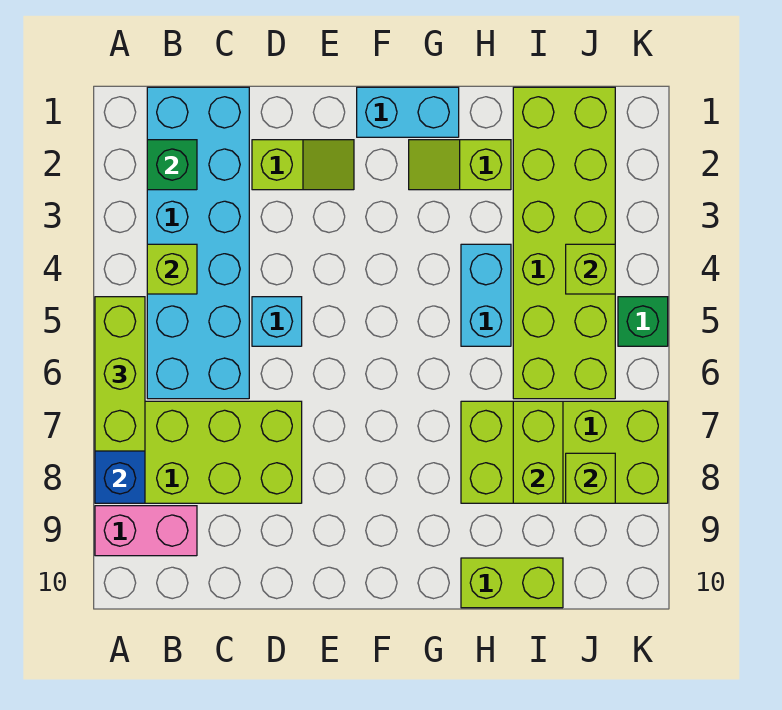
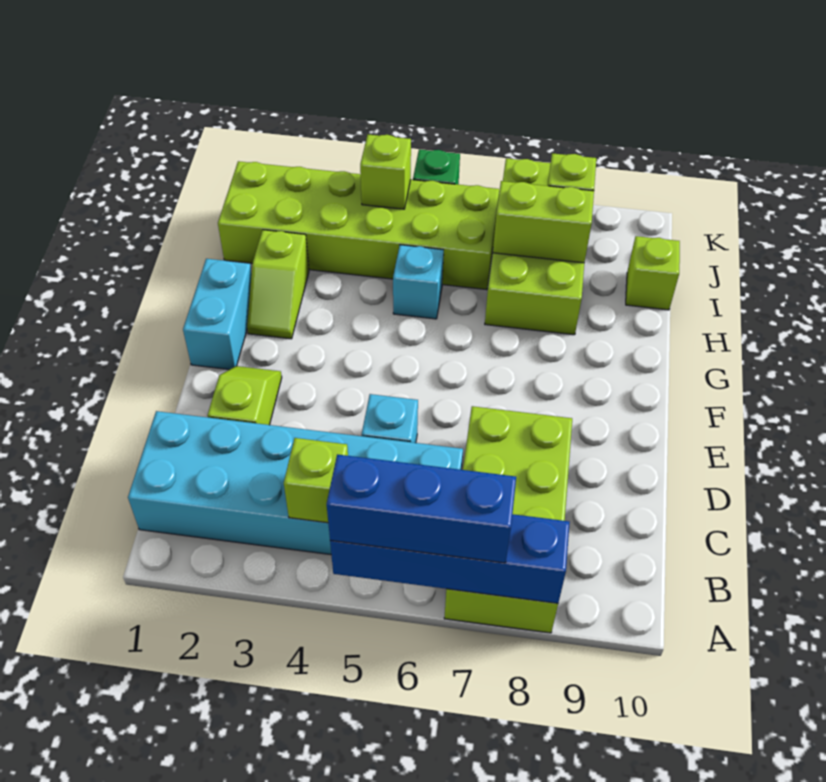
lime brick A5:A7 level 3 -> blue brick A5:A7 level 3
pink brick A9:B9 level 1 -> none
green brick B2 level 2 -> none
cyan brick H4:H5 level 1 -> cyan brick H5 level 1
lime brick H10:I10 level 1 -> lime brick I10 level 1

